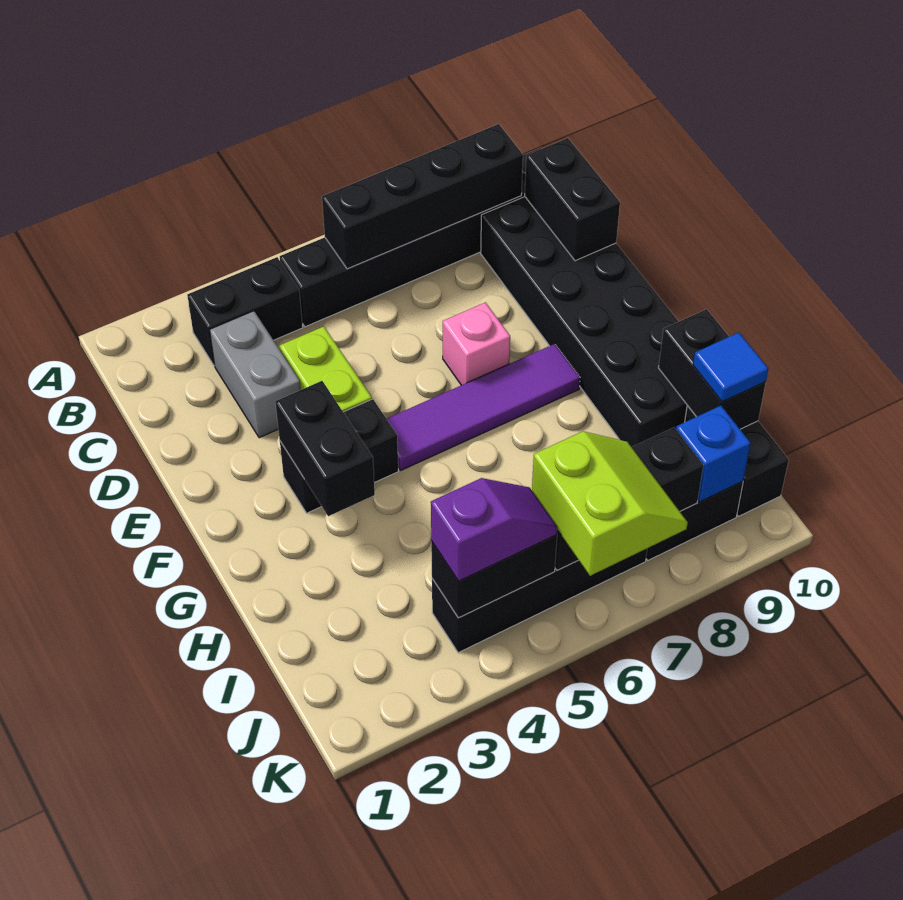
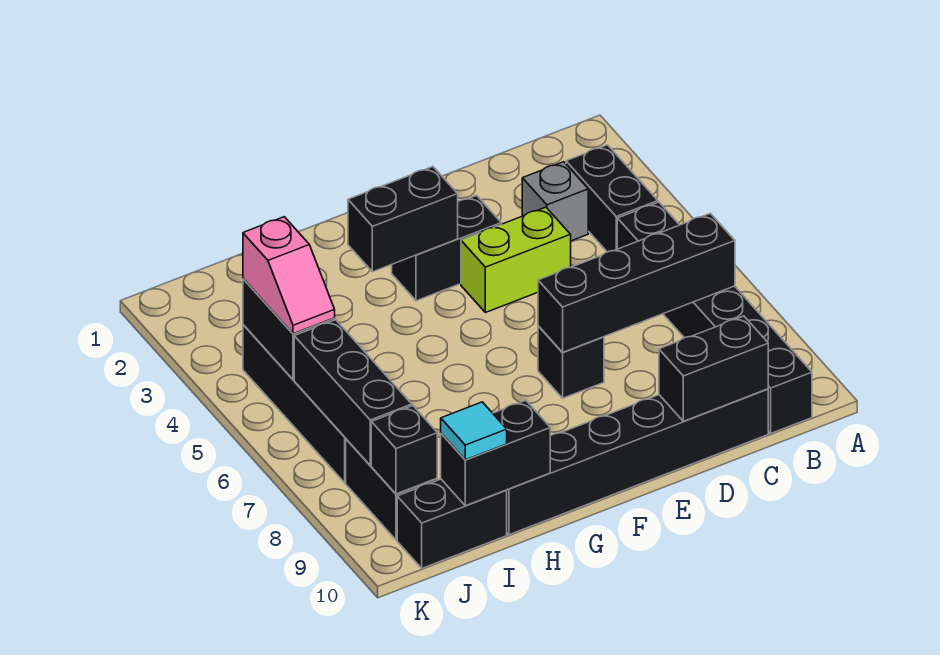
black brick B6:B9 level 2 -> black brick B7:E7 level 2
grey brick C3:D3 level 1 -> grey brick C3 level 1
black brick C9:H10 level 1 -> black brick C10:H10 level 1
pink brick E7 level 1 -> black brick E7 level 1
black brick F3:F4 level 1 -> black brick E3:F3 level 1
purple tile F5:F8 level 1 -> none
blue tile I10 level 3 -> cyan tile I10 level 3
purple slope J4:J5 level 3 top 4 -> pink slope J4:J5 level 3 top 4
lime slope J6:K7 level 3 top 6 -> none
blue brick J9 level 2 -> black brick J9 level 2

